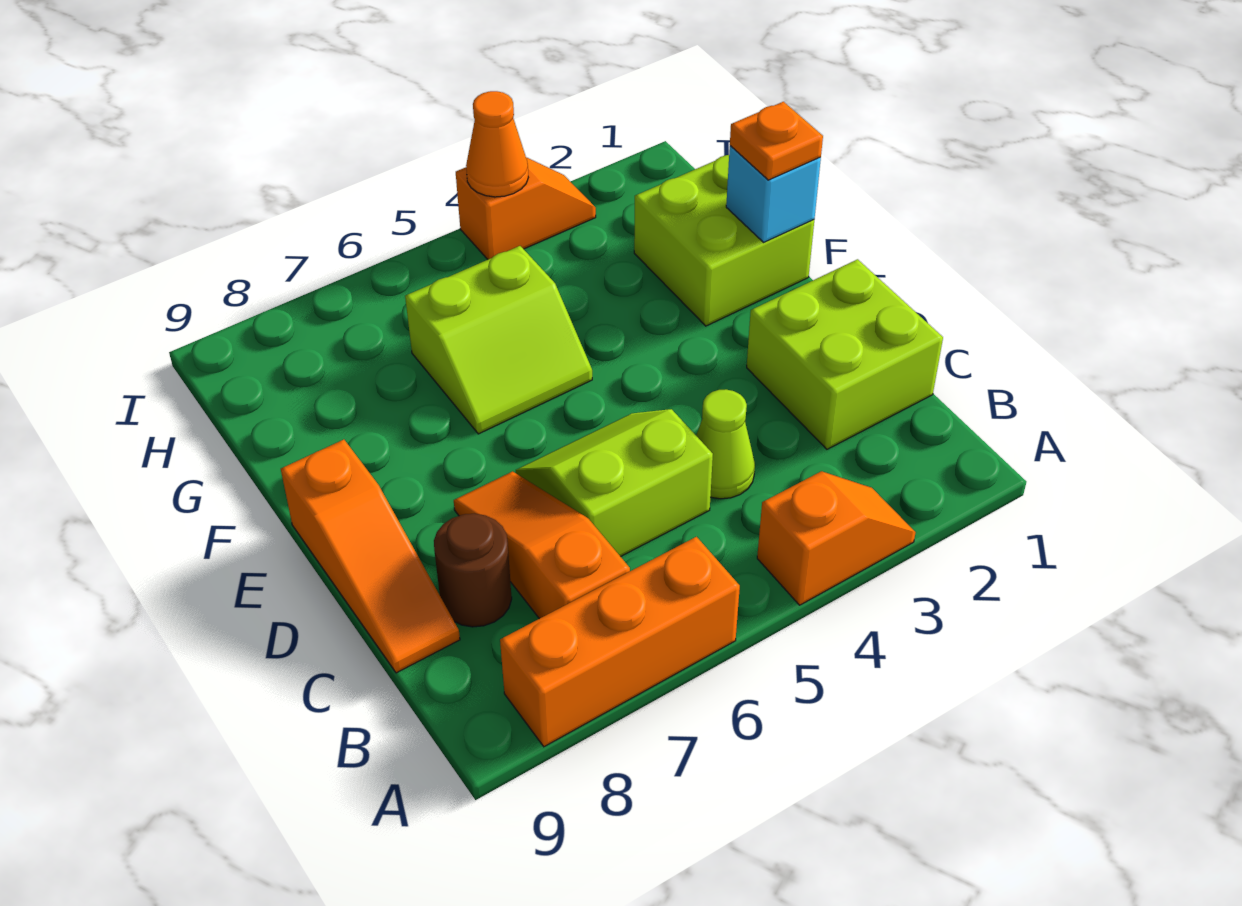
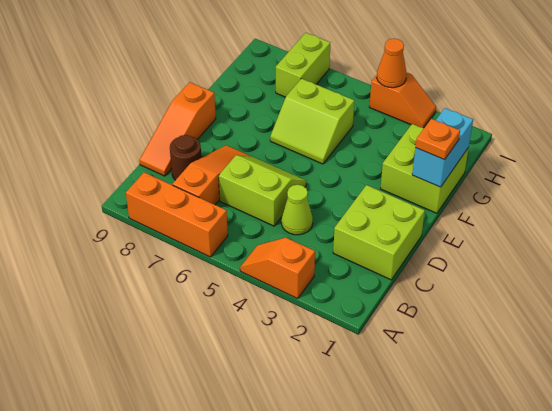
orange slope A3:A4 level 1 top 4 -> orange slope A3:A4 level 1 top 3
cyan brick F1 level 2 -> cyan brick F1:G1 level 2
none -> lime brick H7:I7 level 1

